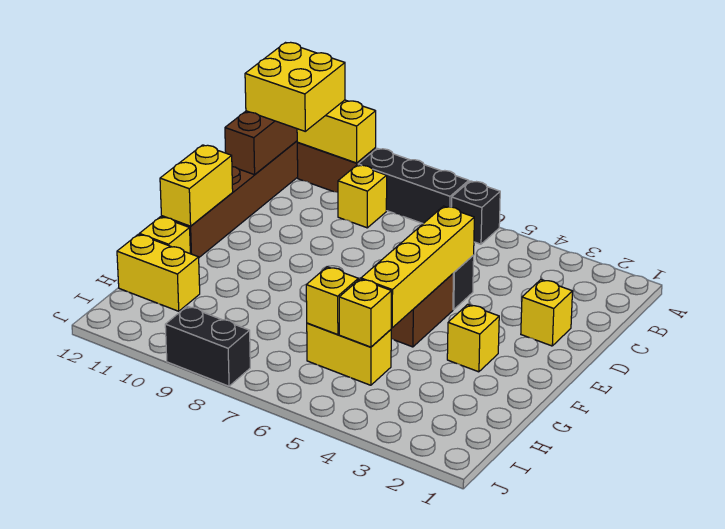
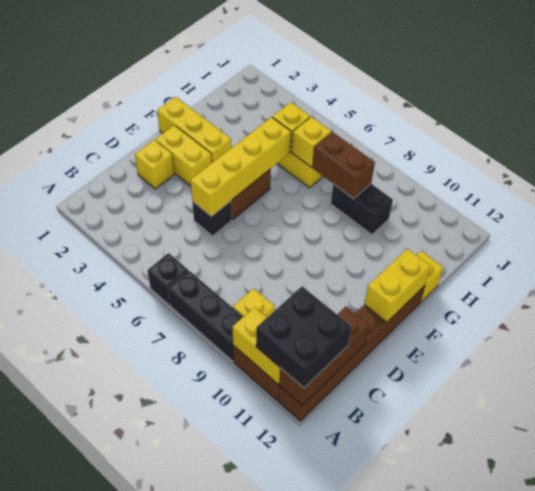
yellow brick A11:B12 level 3 -> black brick A11:B12 level 3
yellow brick F3 level 1 -> yellow brick F1:F3 level 1
none -> brown brick H7:H8 level 2
yellow brick H11:H12 level 1 -> yellow brick E2:E3 level 1
black brick J8:J9 level 1 -> black brick H8:H9 level 1

